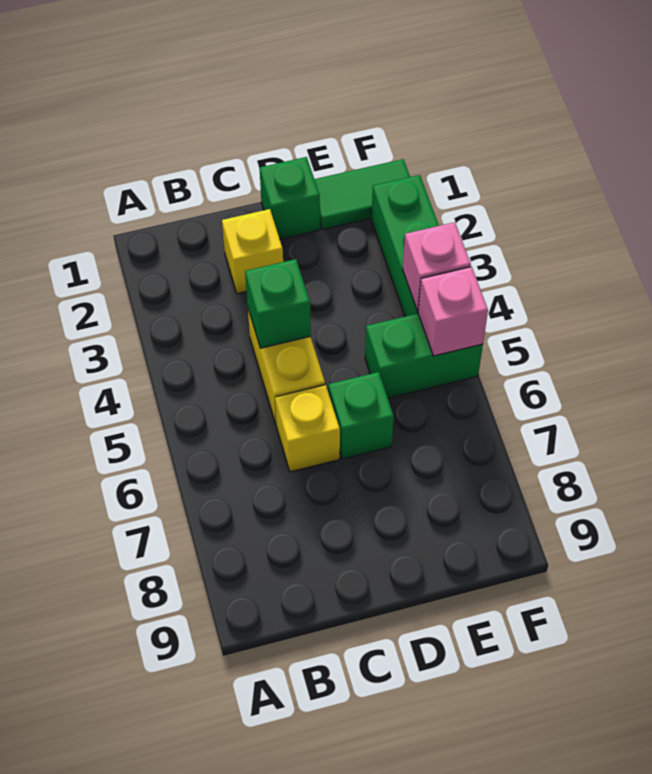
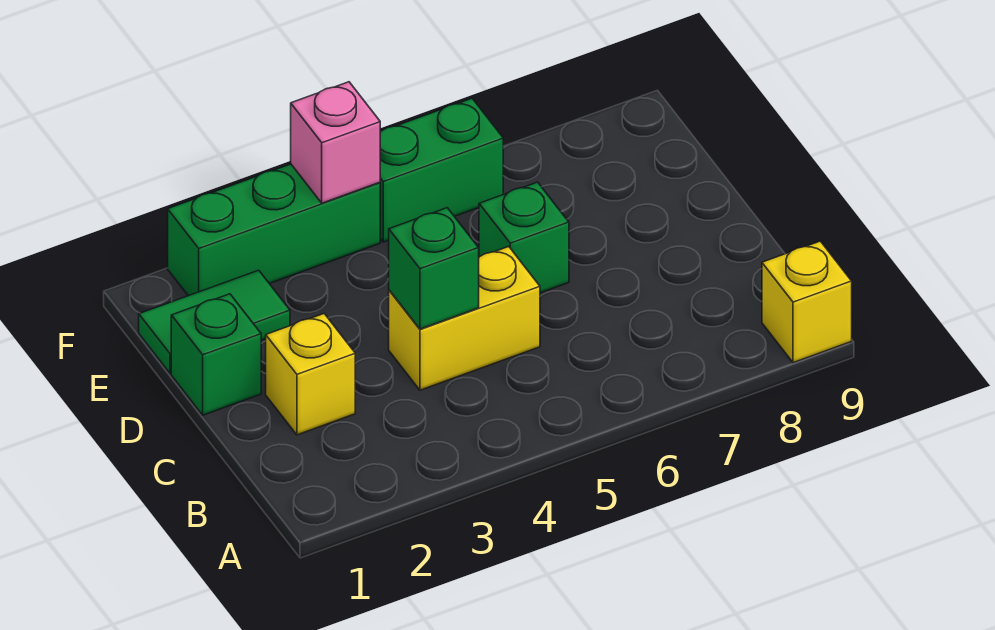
yellow brick C6 level 1 -> yellow brick A9 level 1
green tile E1:F1 level 1 -> green tile E1:E2 level 1
green brick E5:F5 level 1 -> green brick F5:F6 level 1
pink brick F5 level 2 -> none

